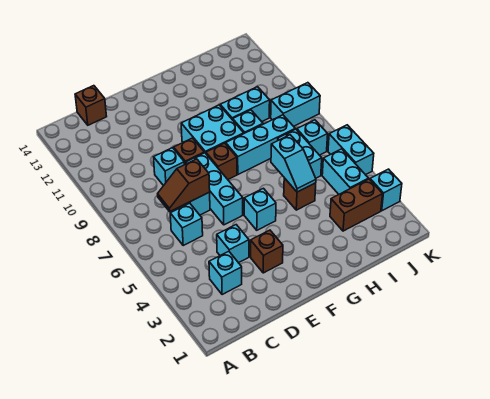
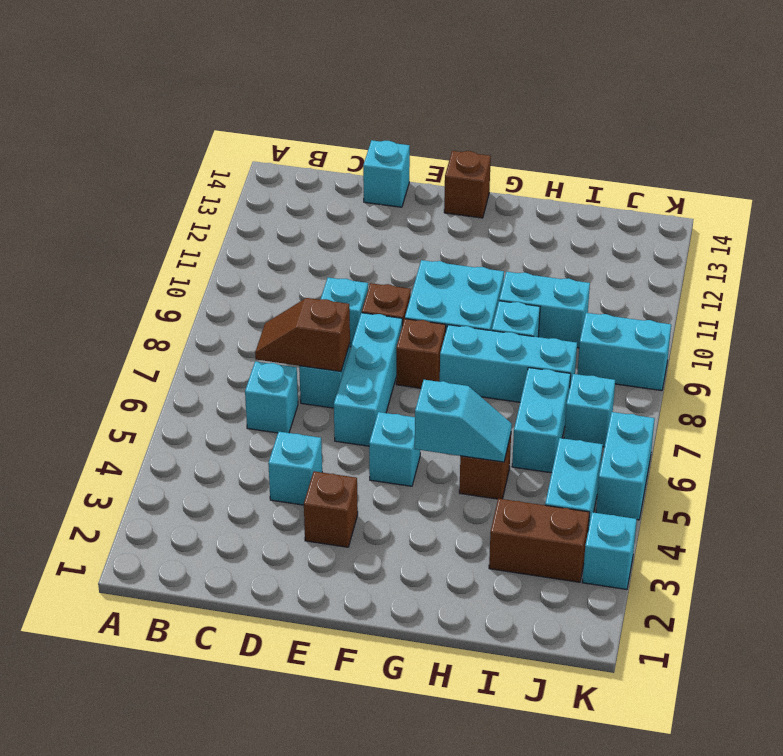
cyan brick C3 level 1 -> cyan brick D14 level 1
brown brick C14 level 1 -> brown brick F14 level 1
cyan slope H5:H6 level 2 top 6 -> cyan slope G5:H5 level 2 top G

